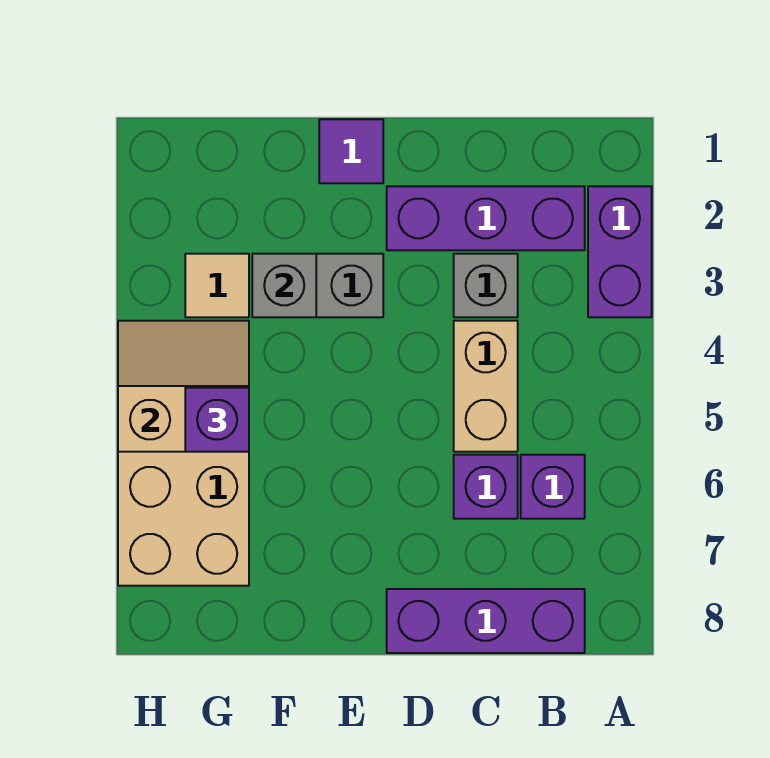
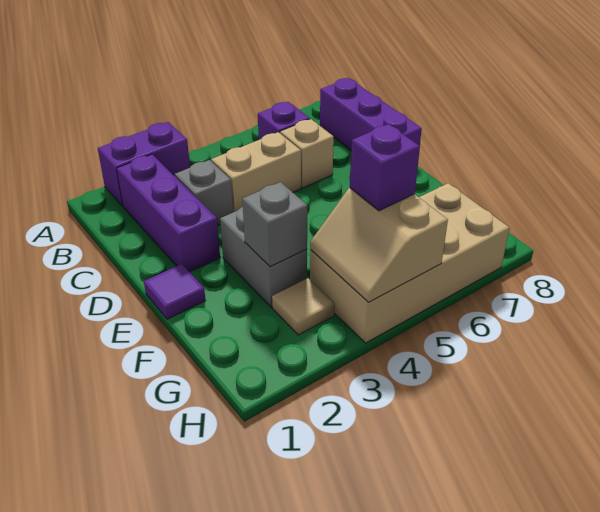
purple brick C6 level 1 -> tan brick C6 level 1

